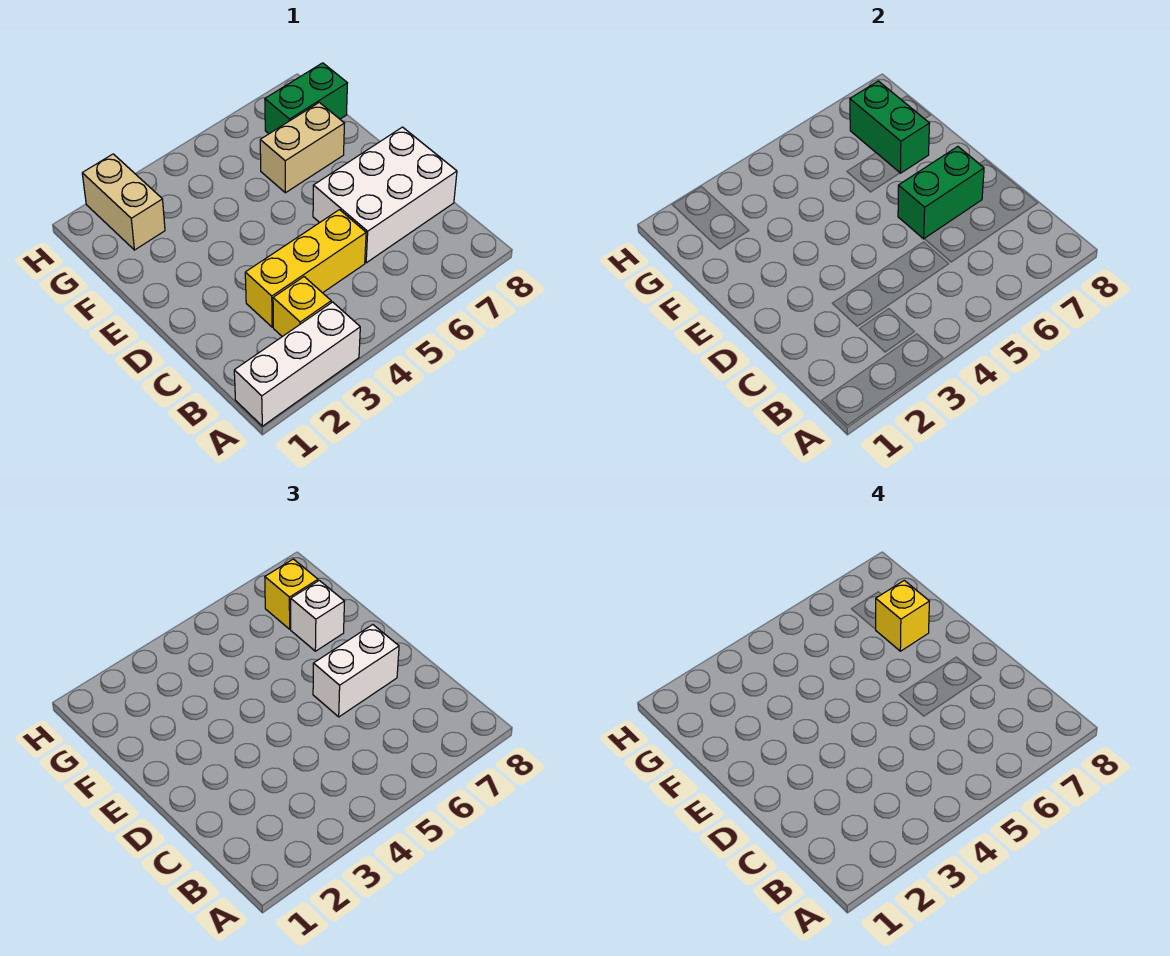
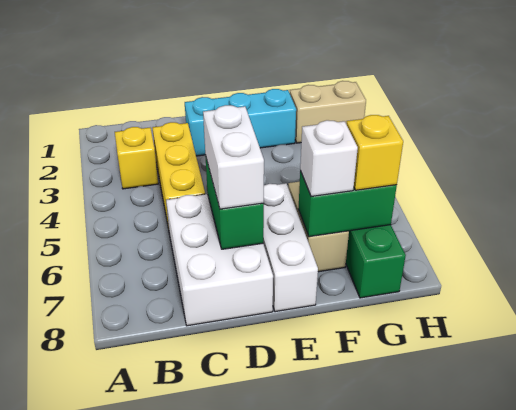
white brick A1:A3 level 1 -> white brick E6:E8 level 1
none -> cyan brick D2:F2 level 1
yellow brick F7 level 4 -> none

